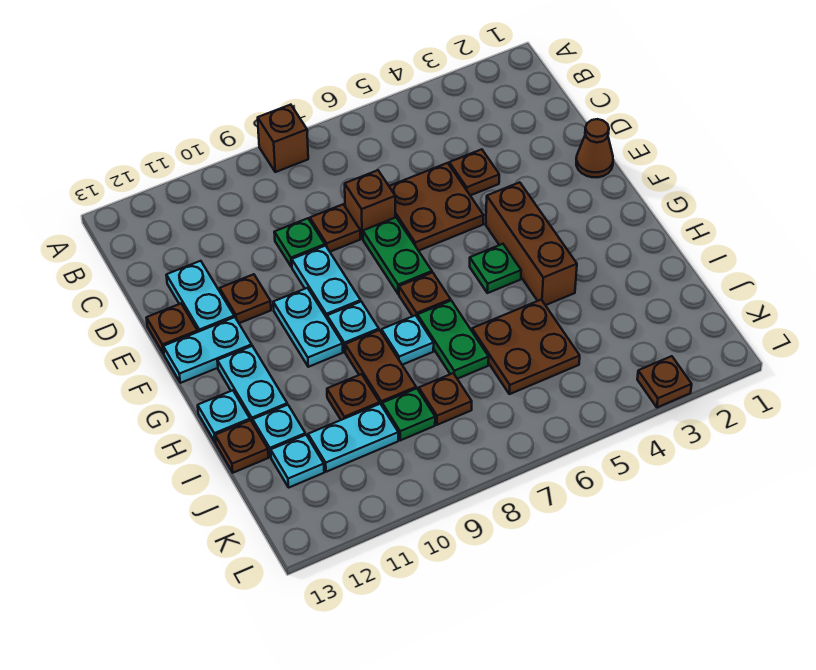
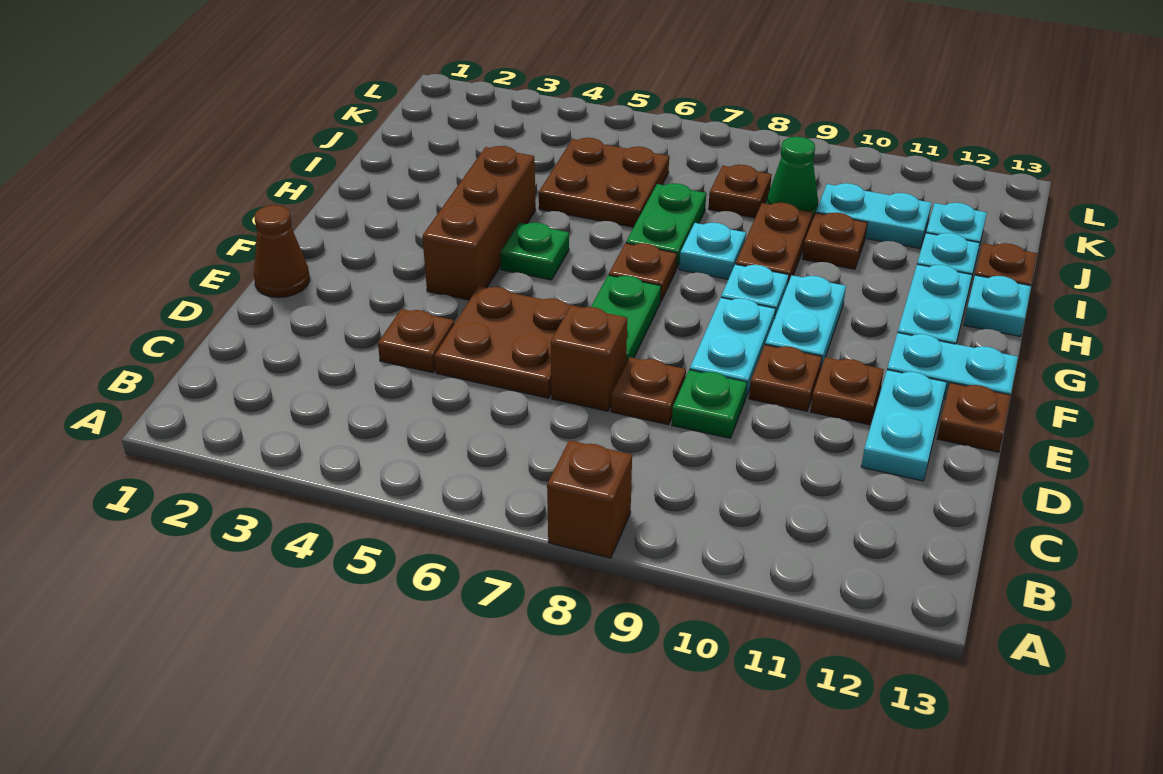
green plate J9 level 1 -> green cone J9 level 1
brown plate L3 level 1 -> brown plate E10 level 1

